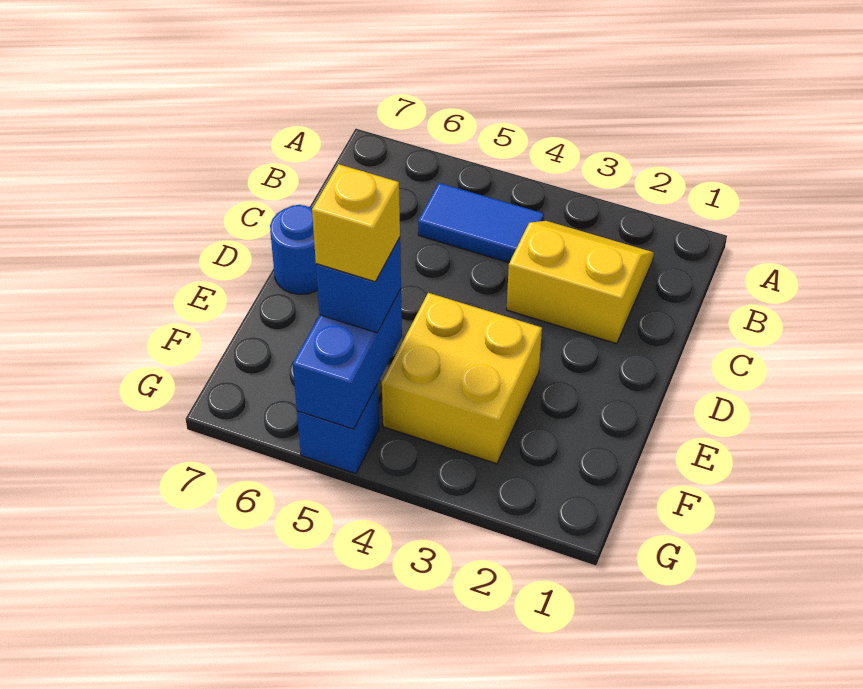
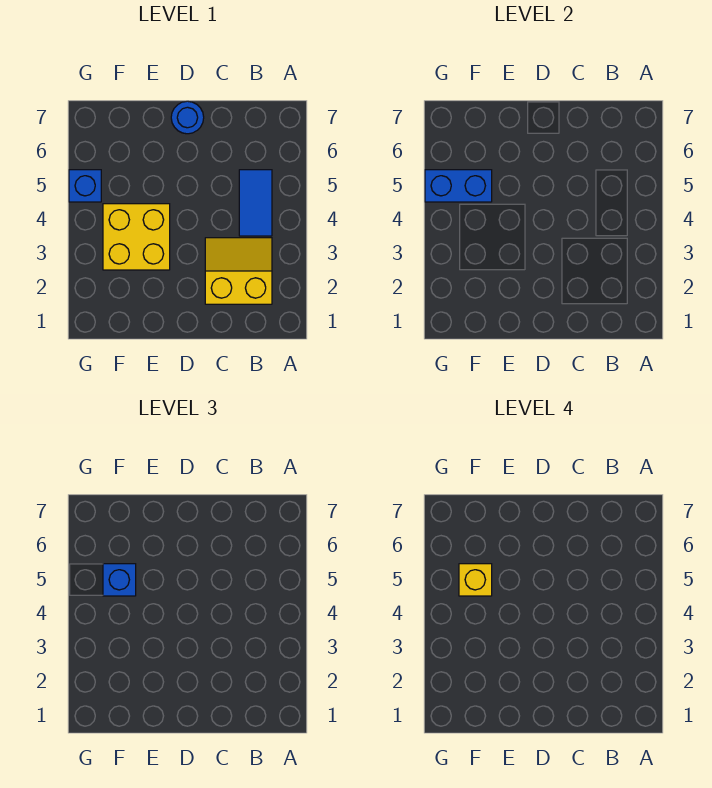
yellow slope B2:C3 level 1 top C -> yellow slope B2:C3 level 1 top 2

